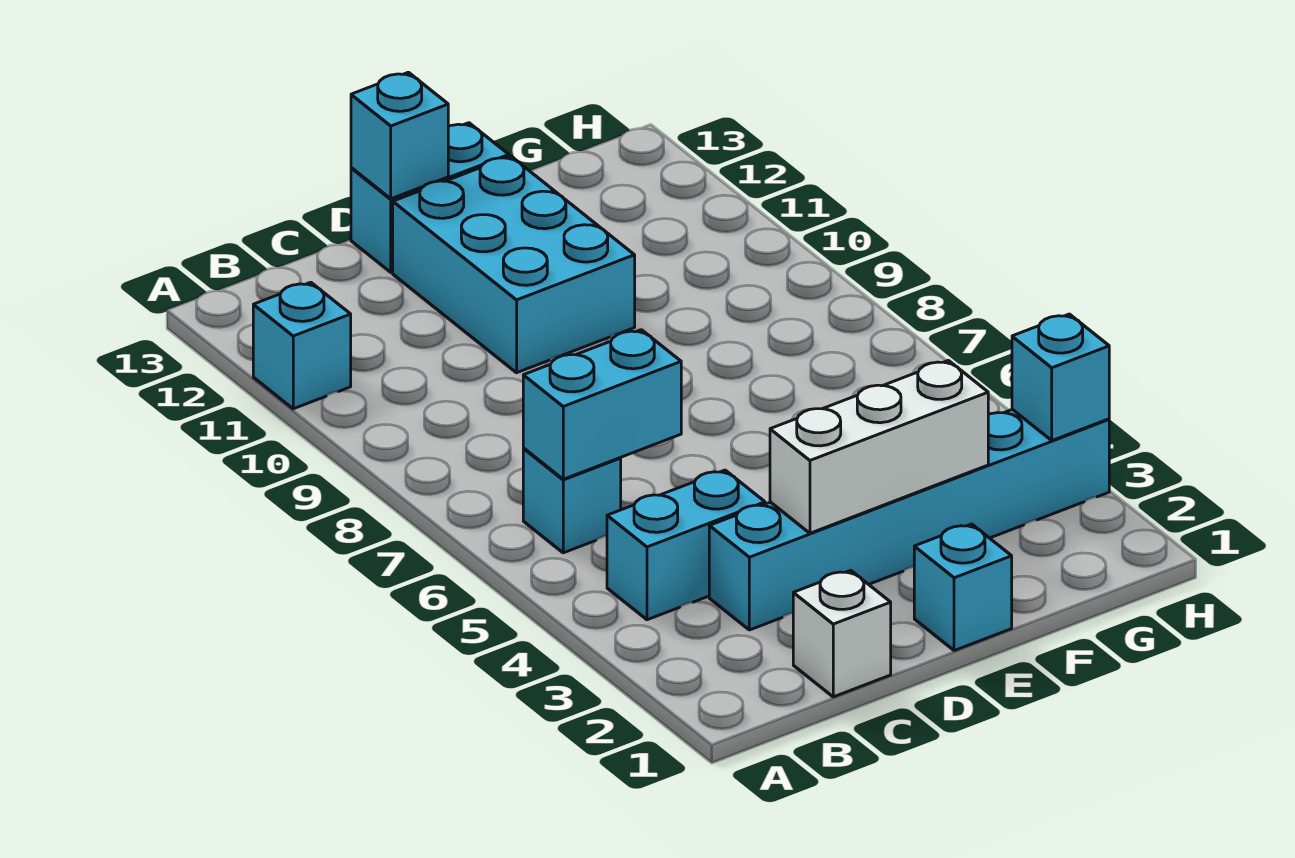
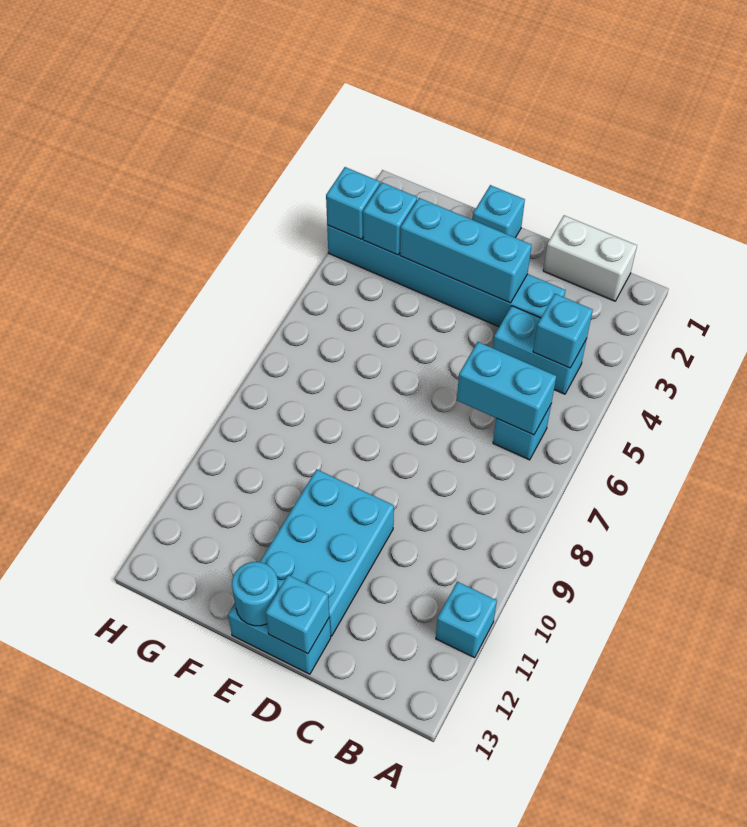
none -> cyan brick B4 level 2
white brick C1 level 1 -> white brick B1:C1 level 1
white brick D3:F3 level 2 -> cyan brick D3:F3 level 2
none -> cyan round brick E13 level 2
none -> cyan brick G3 level 2

